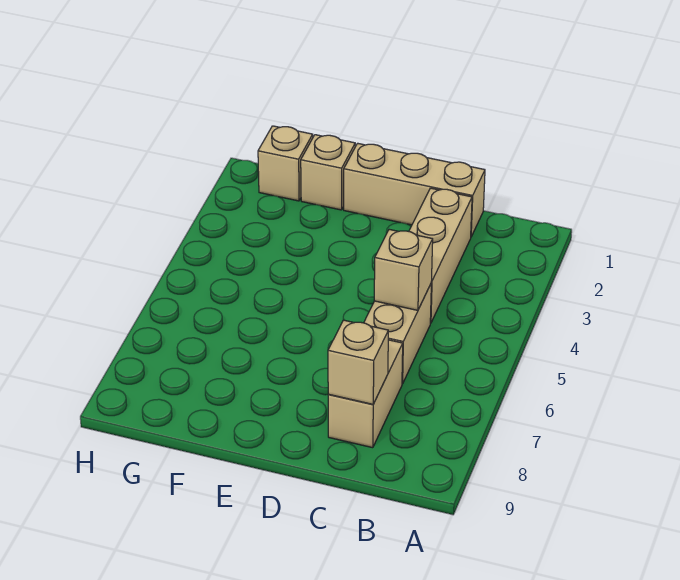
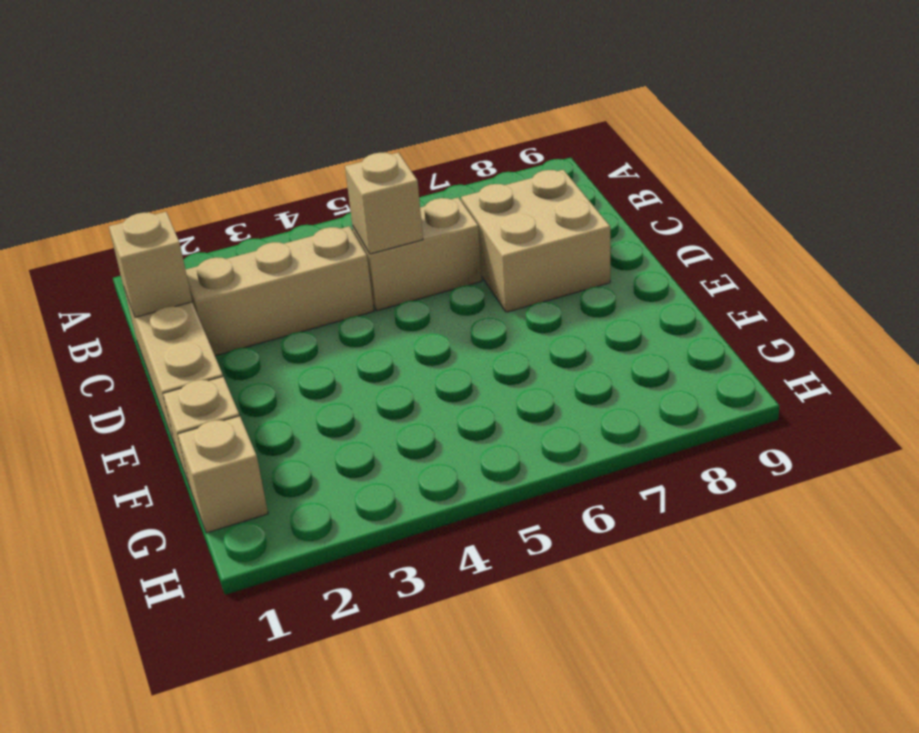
tan brick C7:C8 level 1 -> tan brick C7:D8 level 1
tan brick C8 level 2 -> tan brick C1 level 2

